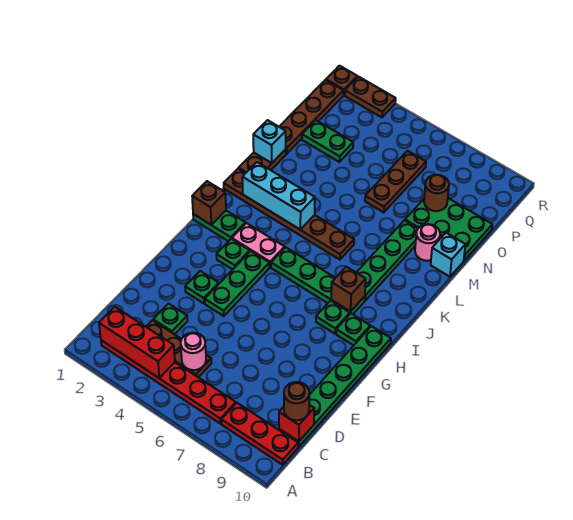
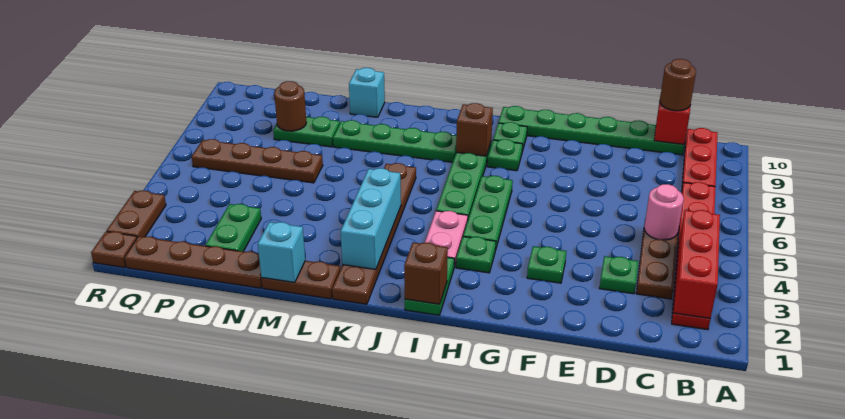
green plate F4:H4 level 1 -> green plate H4:H6 level 1
pink round brick M9 level 1 -> none
brown plate N6:P6 level 1 -> brown plate N6:Q6 level 1
green plate N8:O10 level 1 -> green plate N8:O8 level 1

